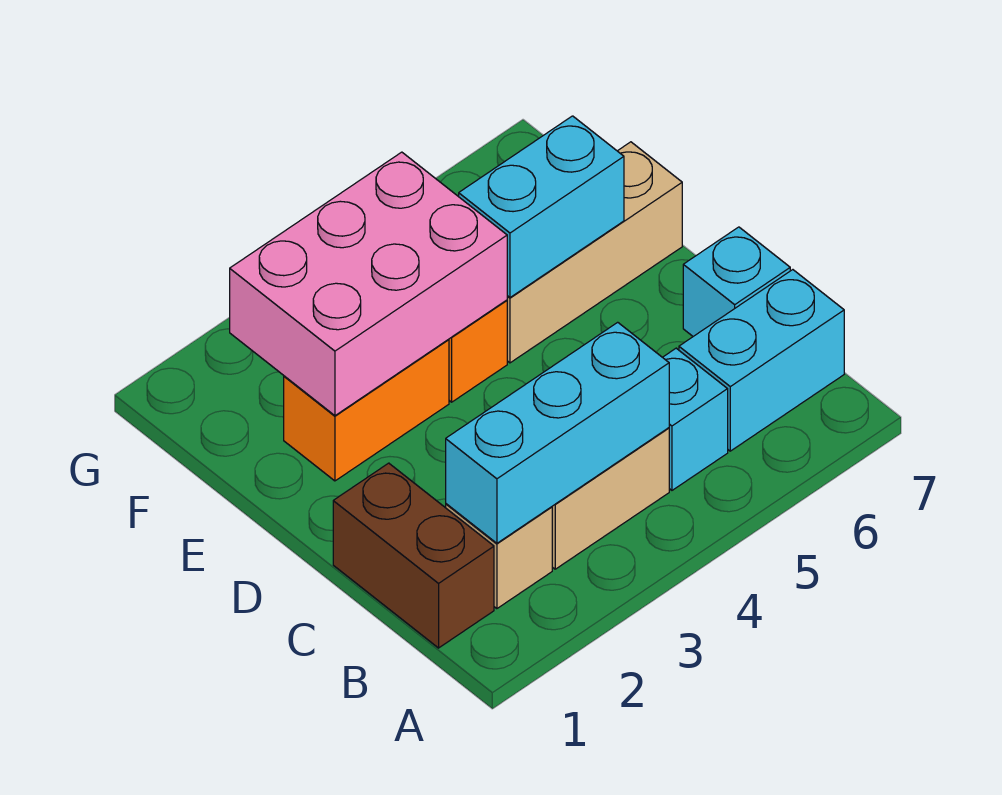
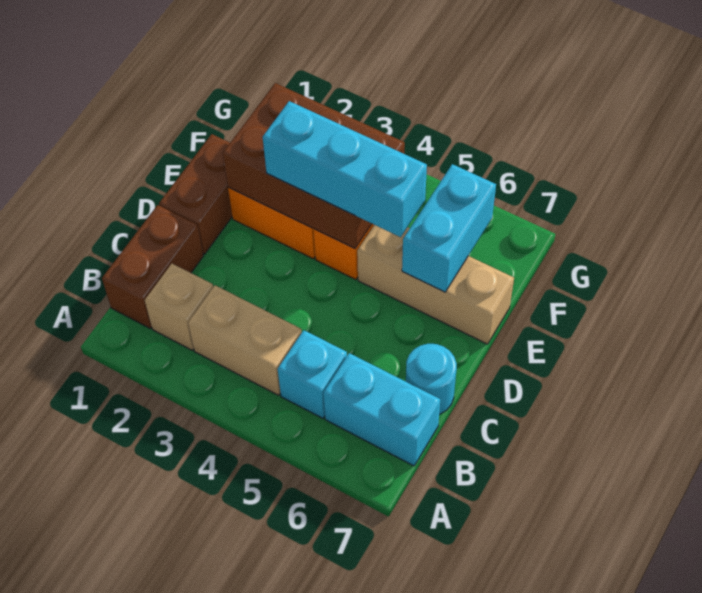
cyan brick B2:B4 level 2 -> cyan brick E3:E5 level 3
cyan brick C7 level 1 -> cyan round brick C7 level 1
none -> brown brick D1:E1 level 1
pink brick E2:F4 level 2 -> brown brick E2:F4 level 2
cyan brick E5:E6 level 2 -> cyan brick E6:F6 level 2

